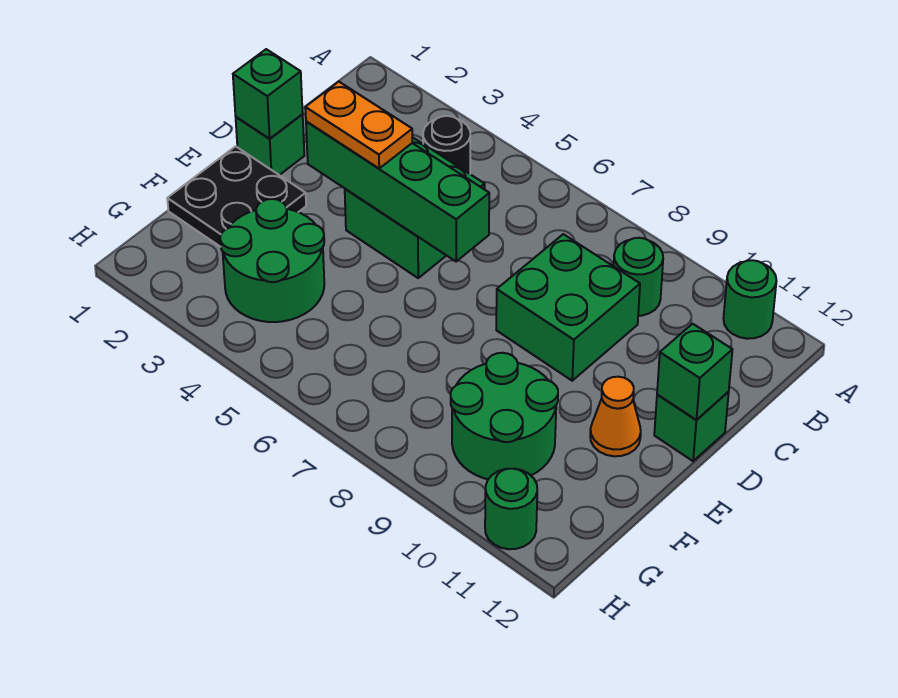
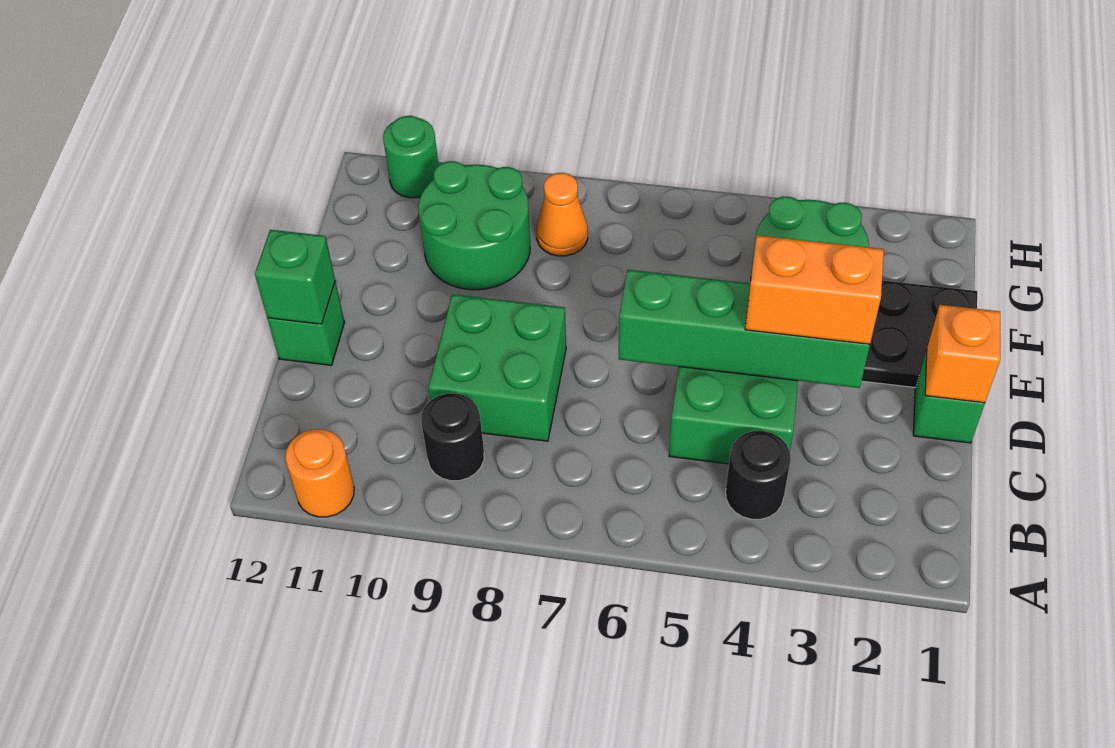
green round brick A11 level 1 -> orange round brick A11 level 1
green round brick B9 level 1 -> black round brick B9 level 1
green brick D1 level 2 -> orange brick D1 level 2
orange plate D3:D4 level 3 -> orange brick D3:D4 level 3
orange cone E11 level 1 -> orange cone G8 level 1

